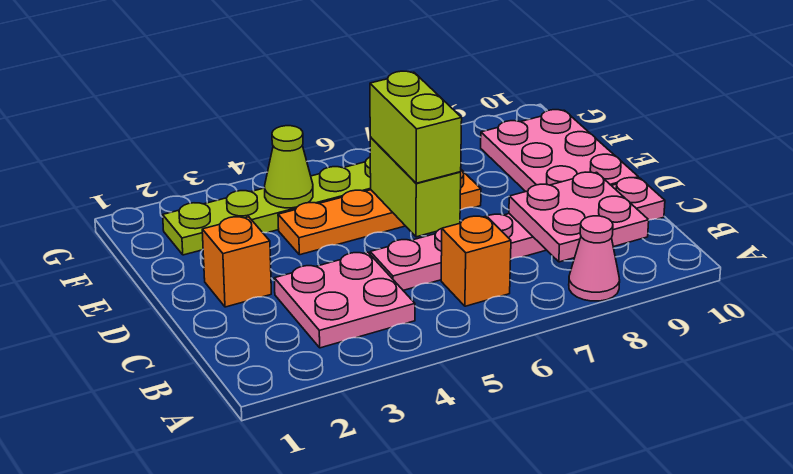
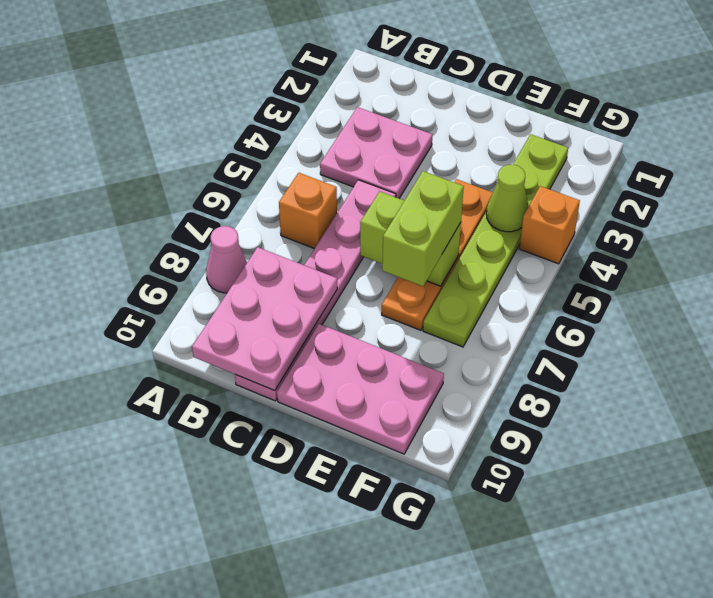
pink plate B8:C9 level 2 -> pink plate B8:C10 level 2
orange brick D2 level 1 -> orange brick G4 level 1
lime brick D6:E6 level 3 -> lime brick E6:E7 level 3

